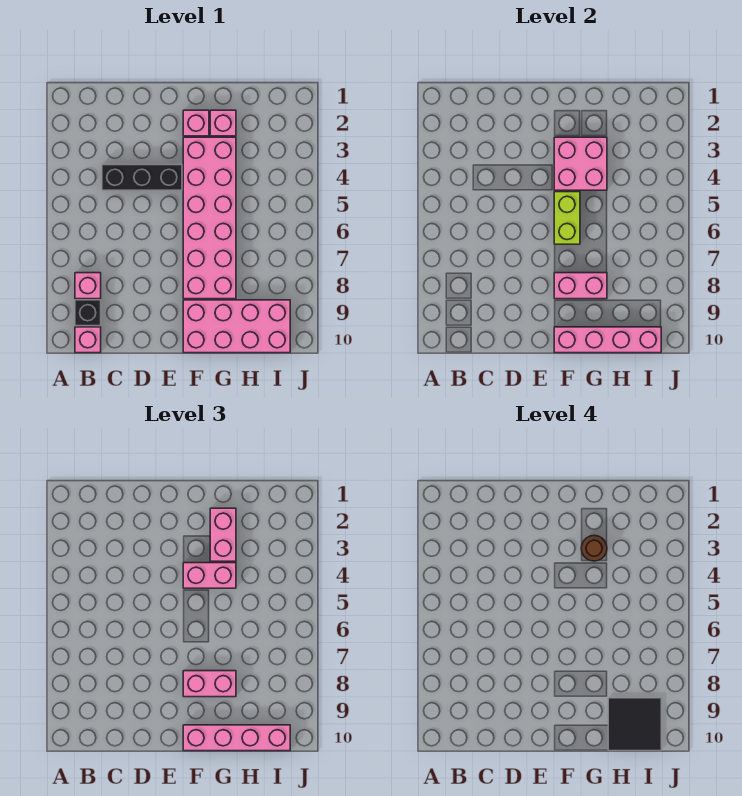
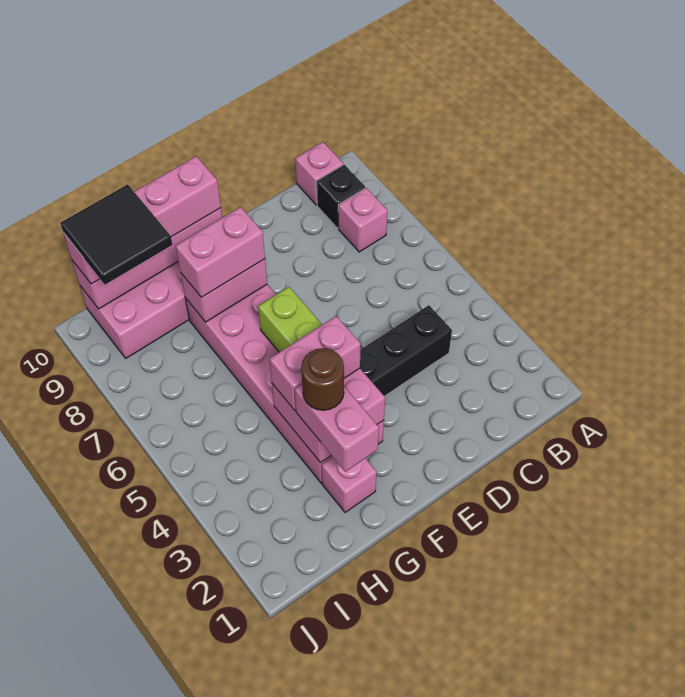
pink brick F2 level 1 -> none

